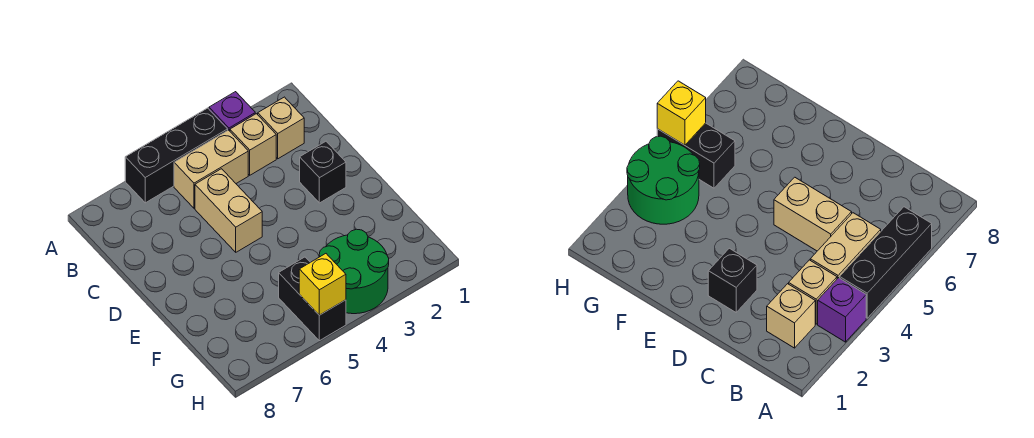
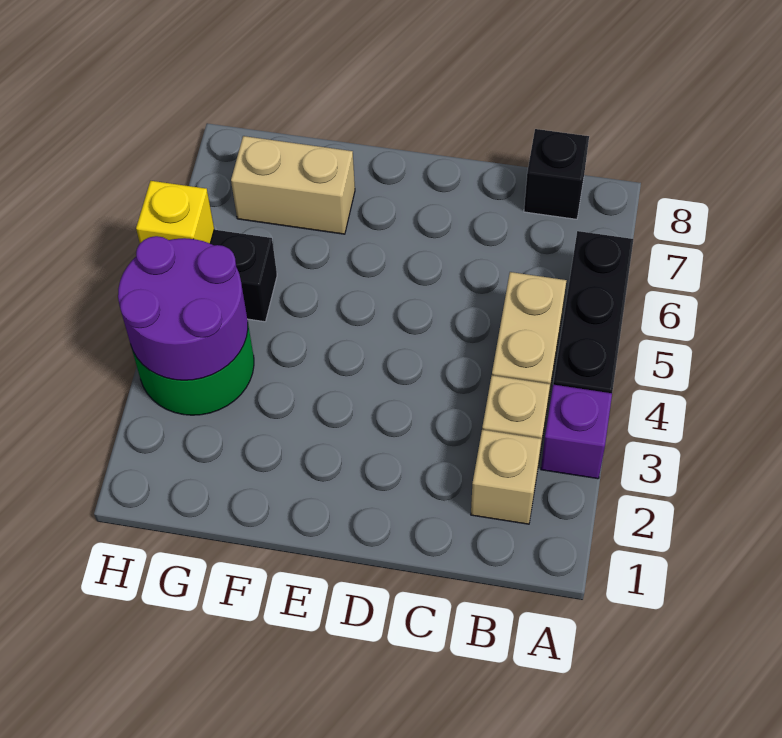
tan brick C5:D5 level 1 -> tan brick F7:G7 level 1
black brick D2 level 1 -> black brick B8 level 1
none -> purple round brick G3:H4 level 2

